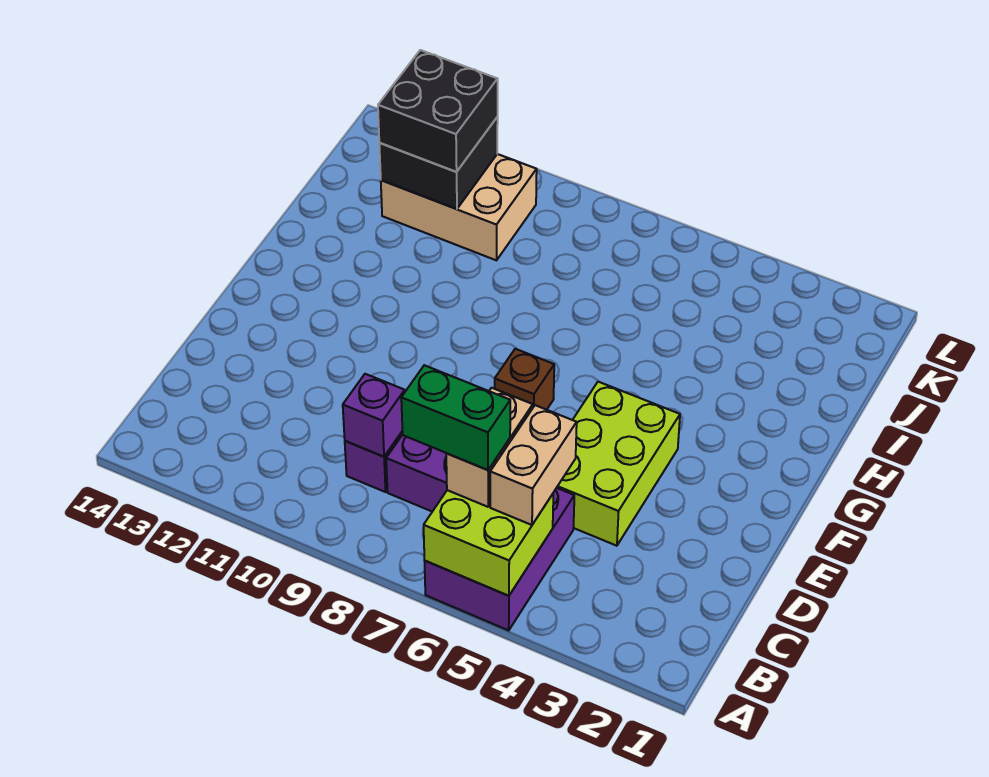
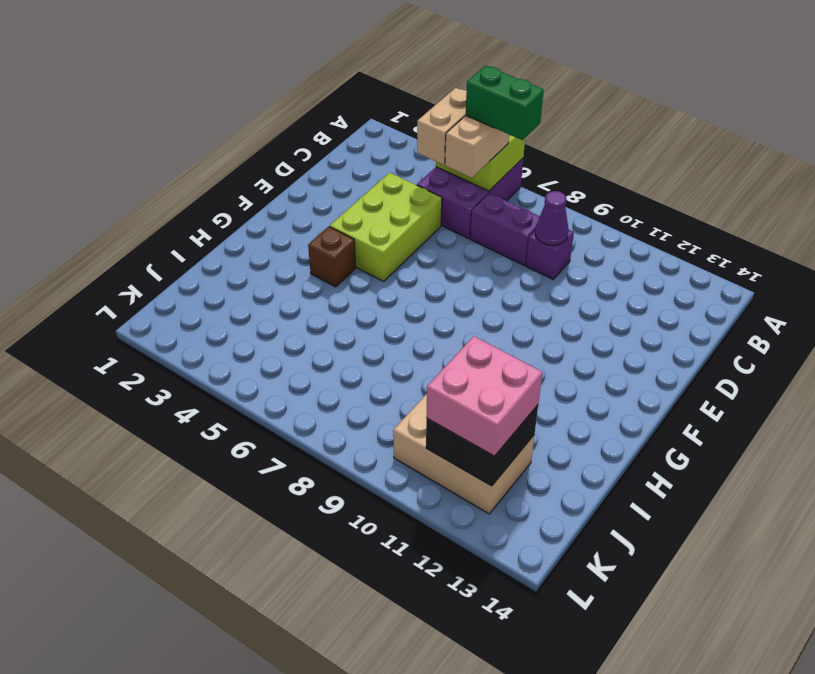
purple brick C9 level 2 -> purple cone C9 level 2
brown brick F7 level 1 -> brown brick G4 level 1
black brick J11:K12 level 3 -> pink brick J11:K12 level 3

